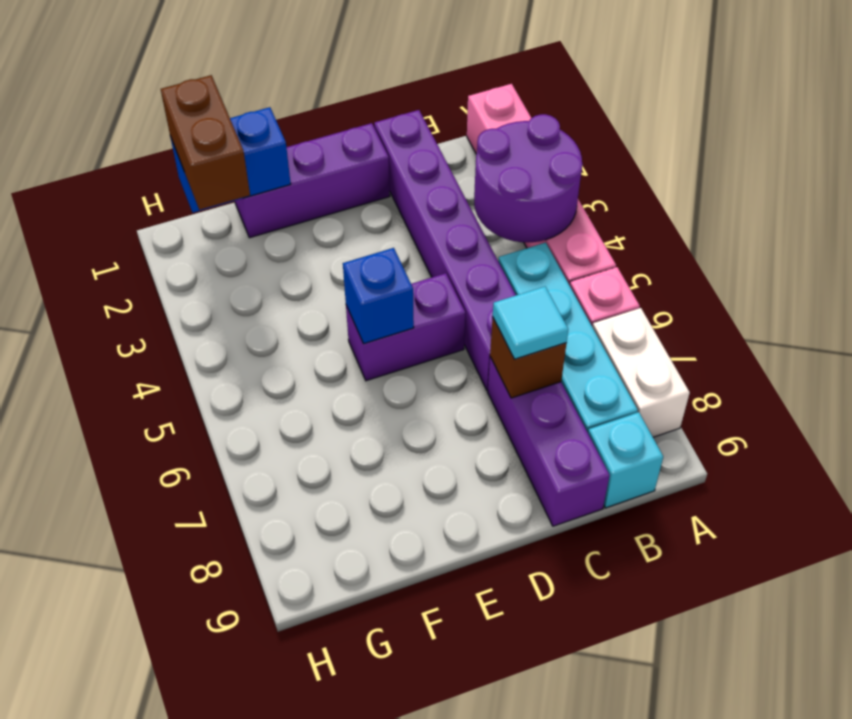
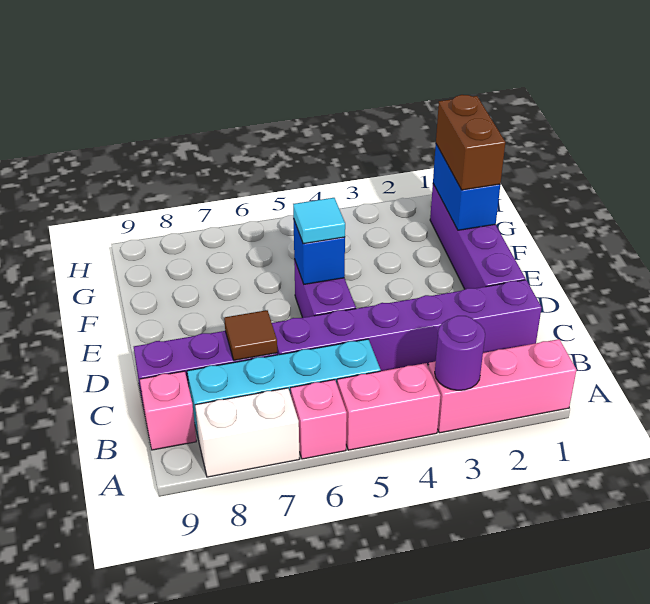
purple round brick A3:B4 level 2 -> purple round brick A3 level 2
cyan brick B9 level 1 -> pink brick B9 level 1
brown brick C7 level 2 -> brown tile C7 level 2
cyan tile C7 level 3 -> cyan tile E5 level 3
purple brick D1:F1 level 1 -> purple brick D1:G1 level 1
brown brick G1:G2 level 3 -> brown brick F1:G1 level 3

